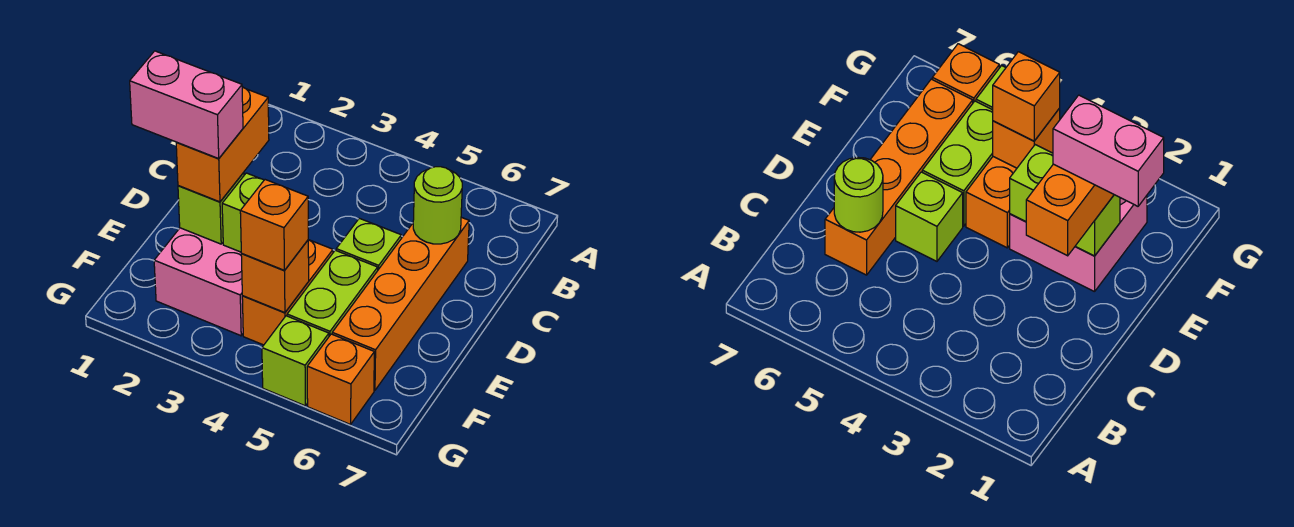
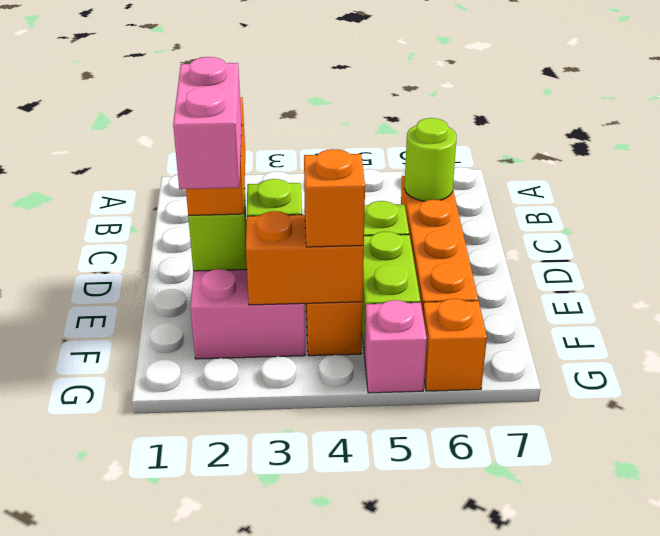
pink brick E1:E2 level 4 -> pink brick E2:F2 level 4
orange brick F4 level 2 -> orange brick F3:F4 level 2
lime brick G5 level 1 -> pink brick G5 level 1

